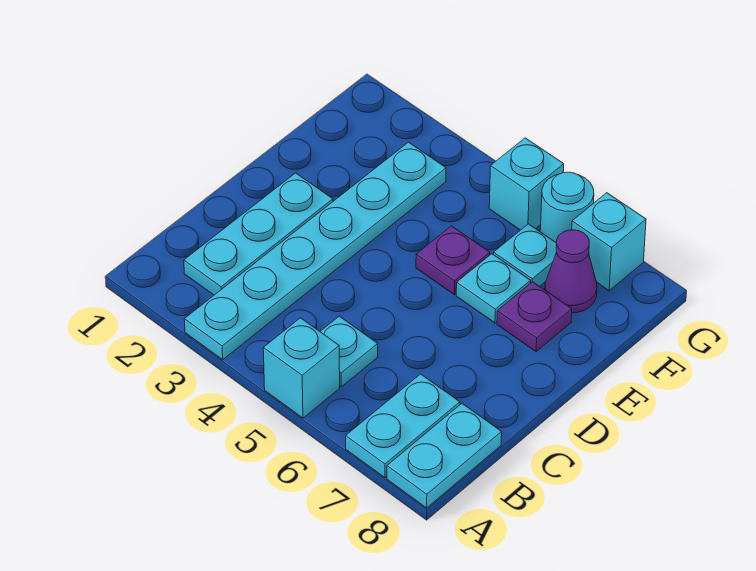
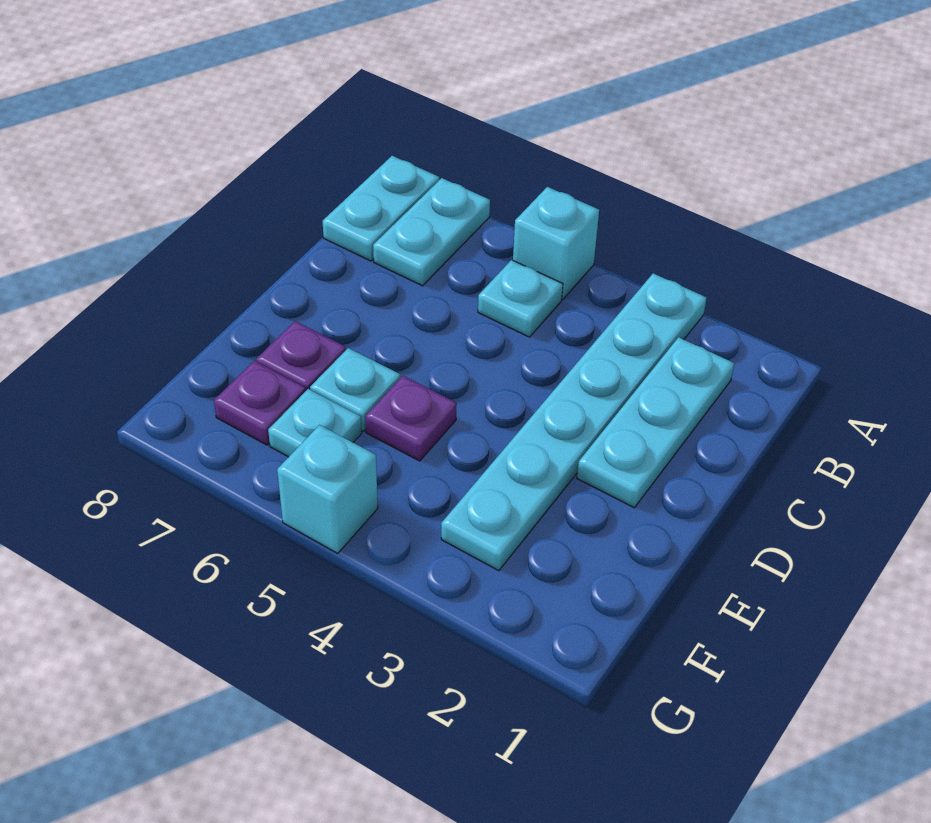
purple cone F7 level 1 -> purple plate F7 level 1
cyan round brick G6 level 1 -> none
cyan brick G7 level 1 -> none

